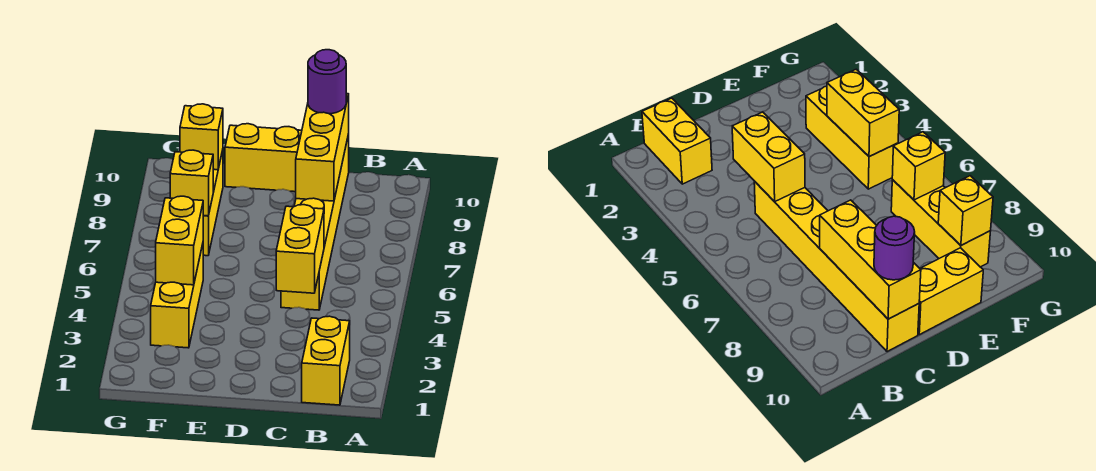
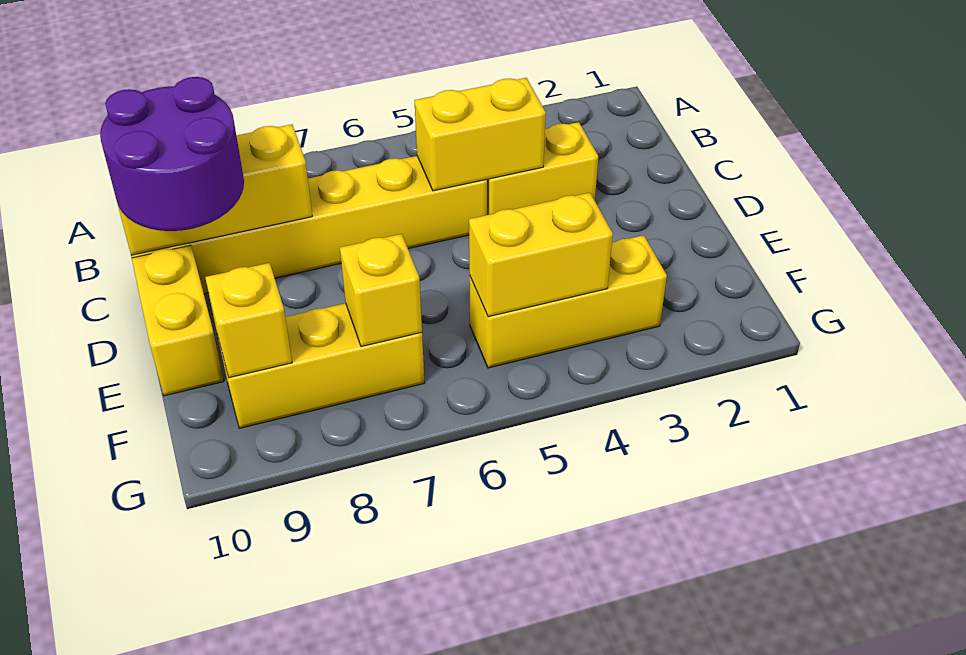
yellow brick B1:B2 level 1 -> yellow brick C3:C4 level 1
purple round brick C10 level 3 -> purple round brick C9:D10 level 3

